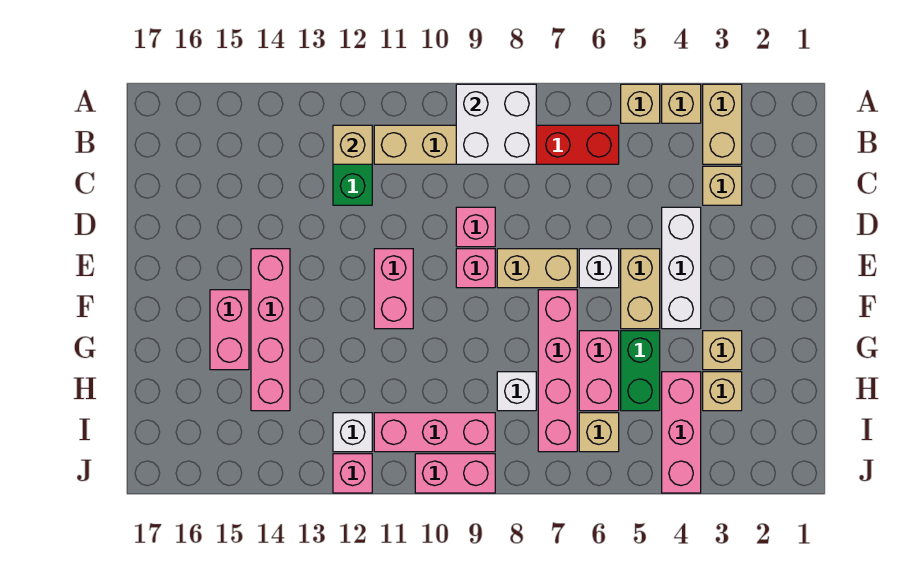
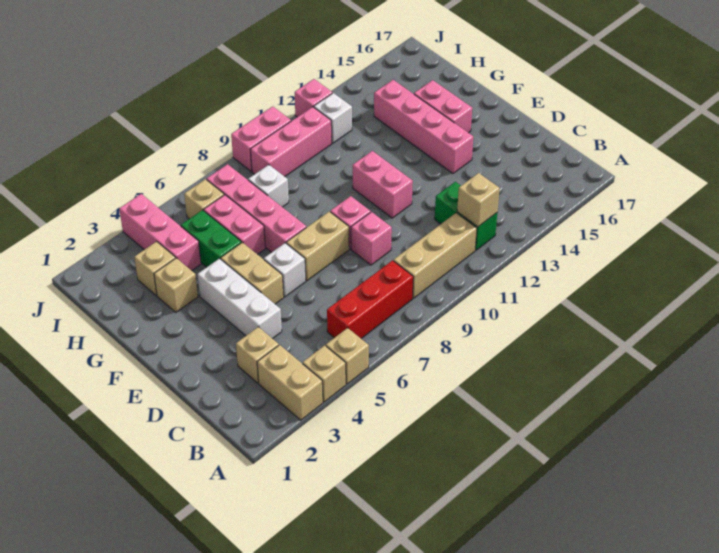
white brick A8:B9 level 2 -> none

